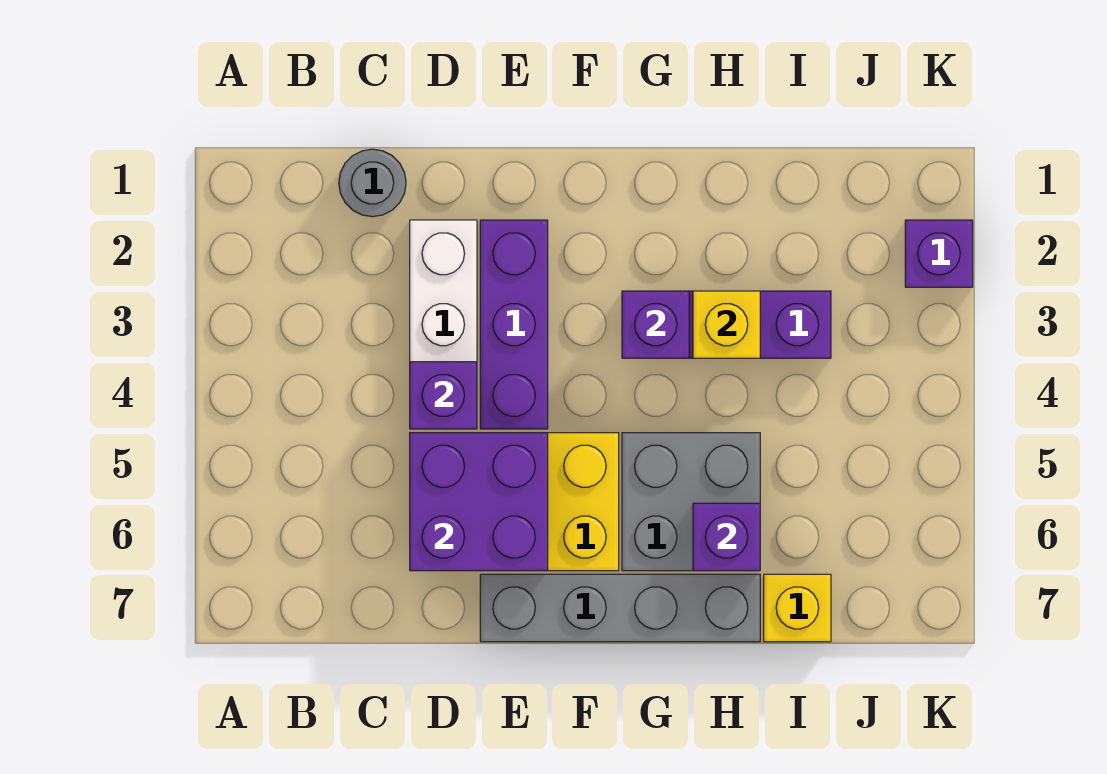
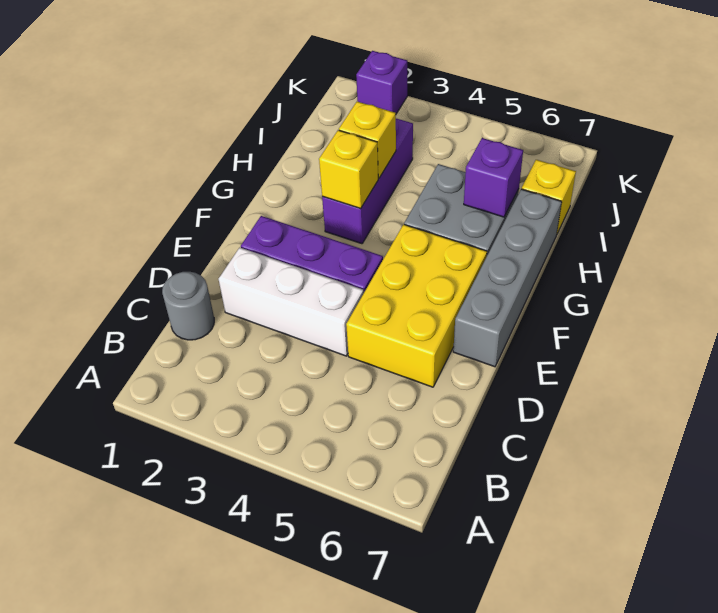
purple brick D4 level 2 -> none
purple brick D5:E6 level 2 -> none
purple brick G3 level 2 -> yellow brick G3 level 2

